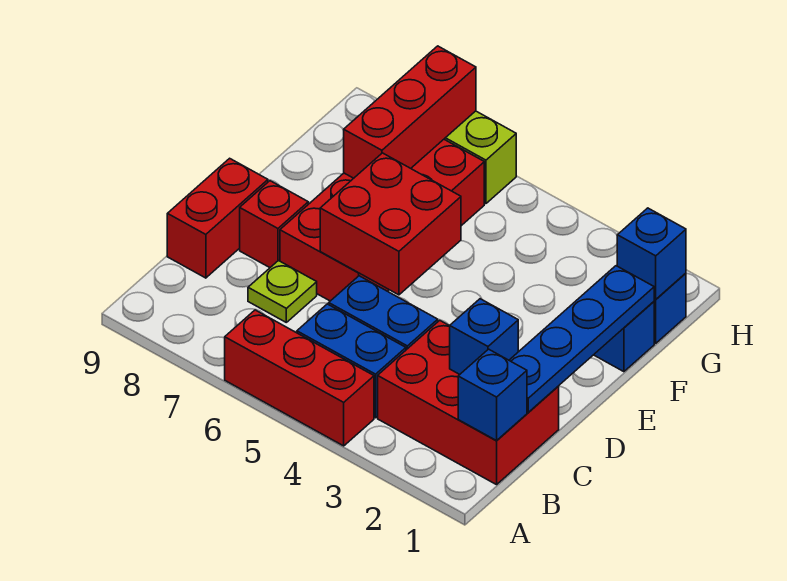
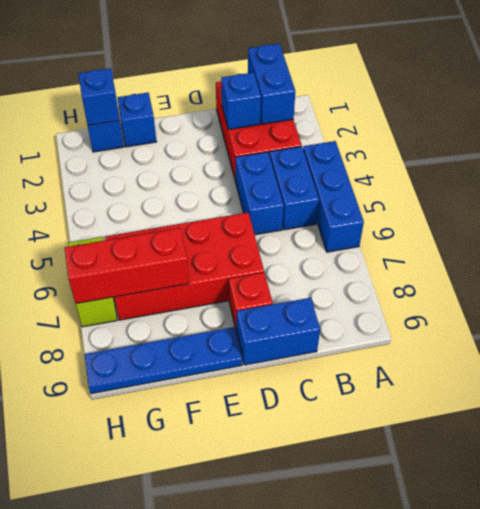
red brick A4:A6 level 1 -> blue brick A4:A6 level 1
blue brick B1 level 2 -> blue brick B1:B2 level 2
blue plate C1:F1 level 2 -> blue plate E9:H9 level 1
lime plate C7 level 1 -> none
red brick C9:D9 level 1 -> blue brick C9:D9 level 1
red brick D5:E6 level 2 -> none

